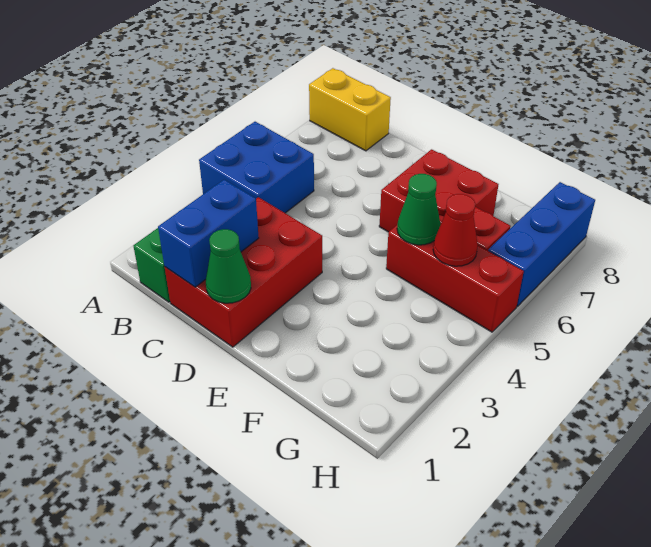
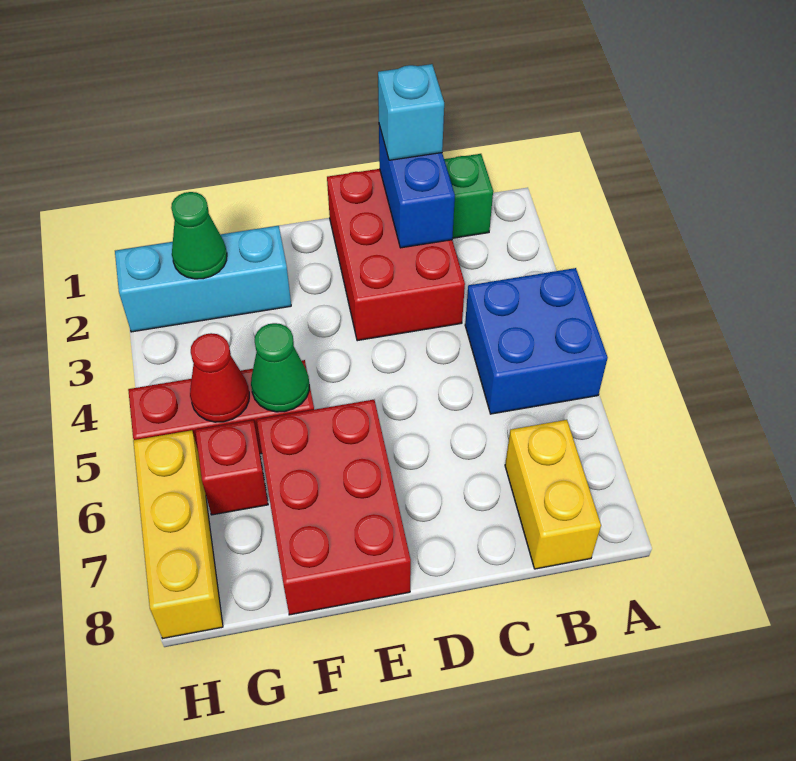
yellow brick A8:B8 level 1 -> yellow brick B7:B8 level 1
none -> cyan brick C1 level 3
green cone D1 level 2 -> green cone G2 level 2
red brick E6:F7 level 1 -> red brick E6:F8 level 1
none -> cyan brick F2:H2 level 1
blue brick H6:H8 level 1 -> yellow brick H6:H8 level 1

